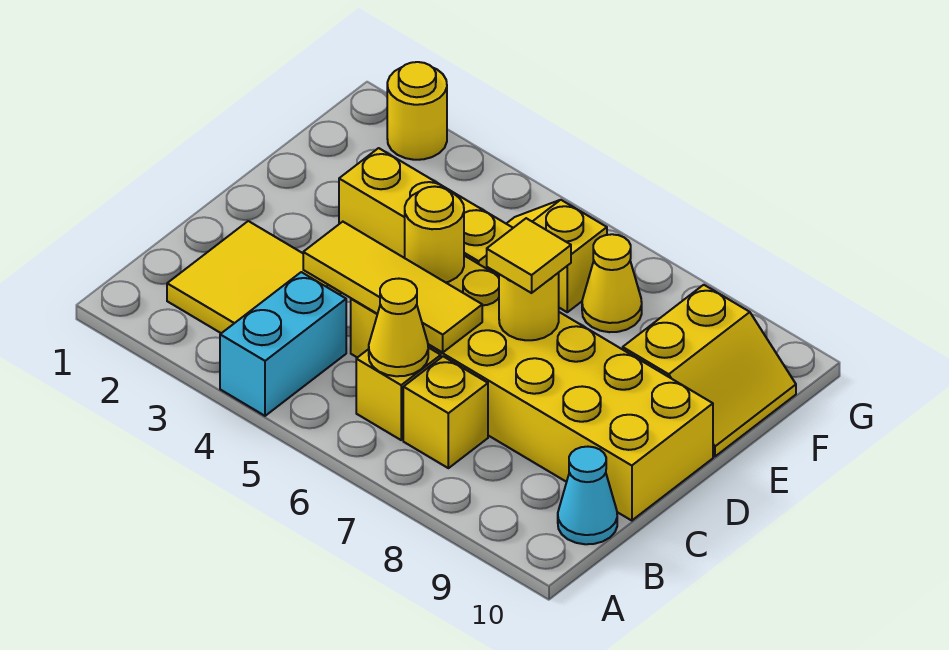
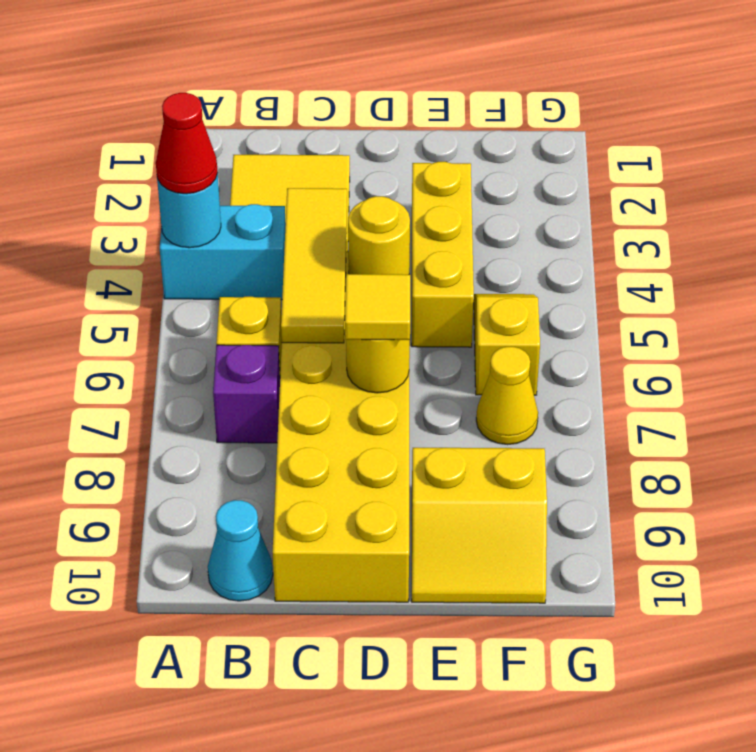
none -> cyan round brick A4 level 2
none -> red cone A4 level 3
yellow cone B6 level 2 -> none
yellow brick B7 level 1 -> purple brick B7 level 1
yellow round brick G2 level 1 -> none

